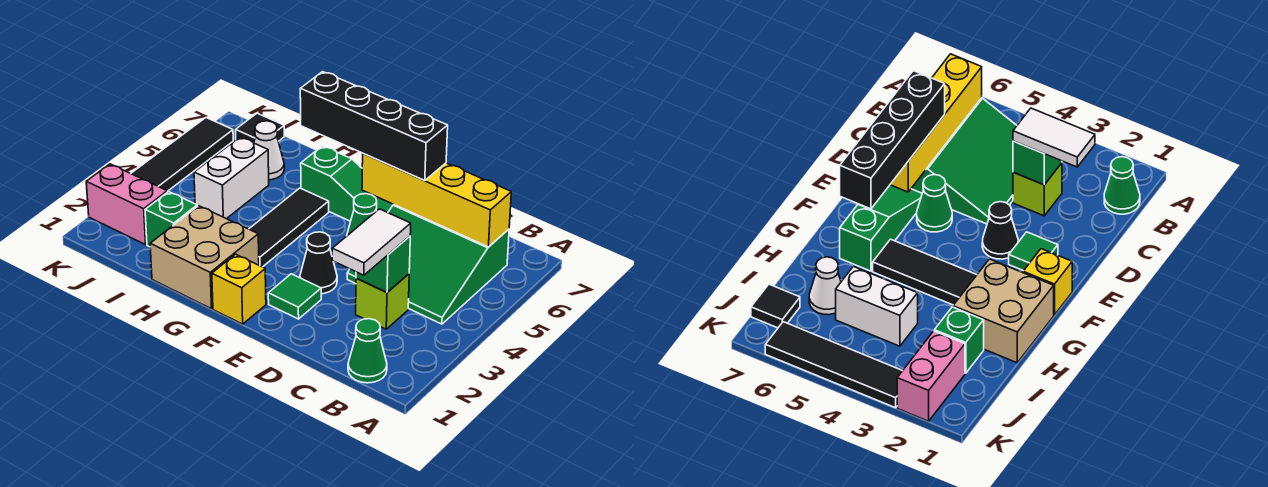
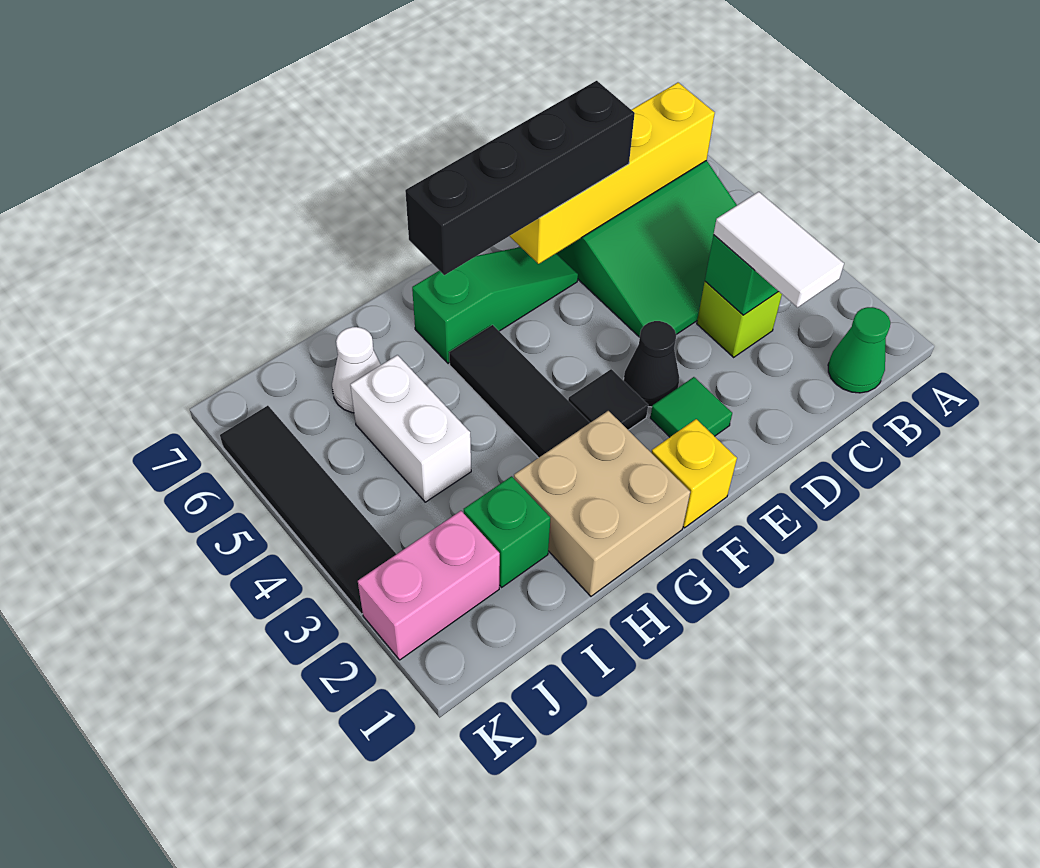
green cone E5 level 1 -> none
black tile J7 level 1 -> black tile F3 level 1

